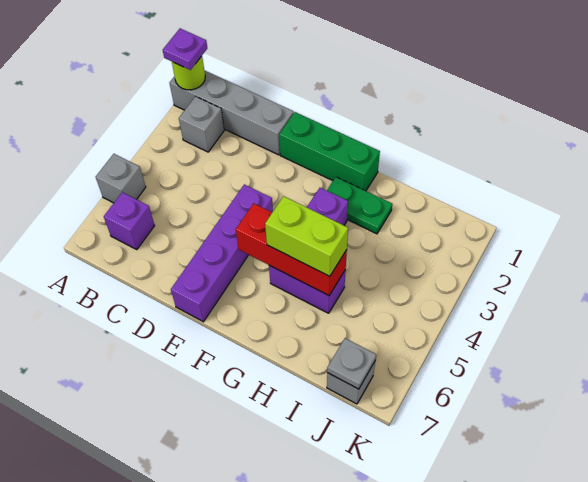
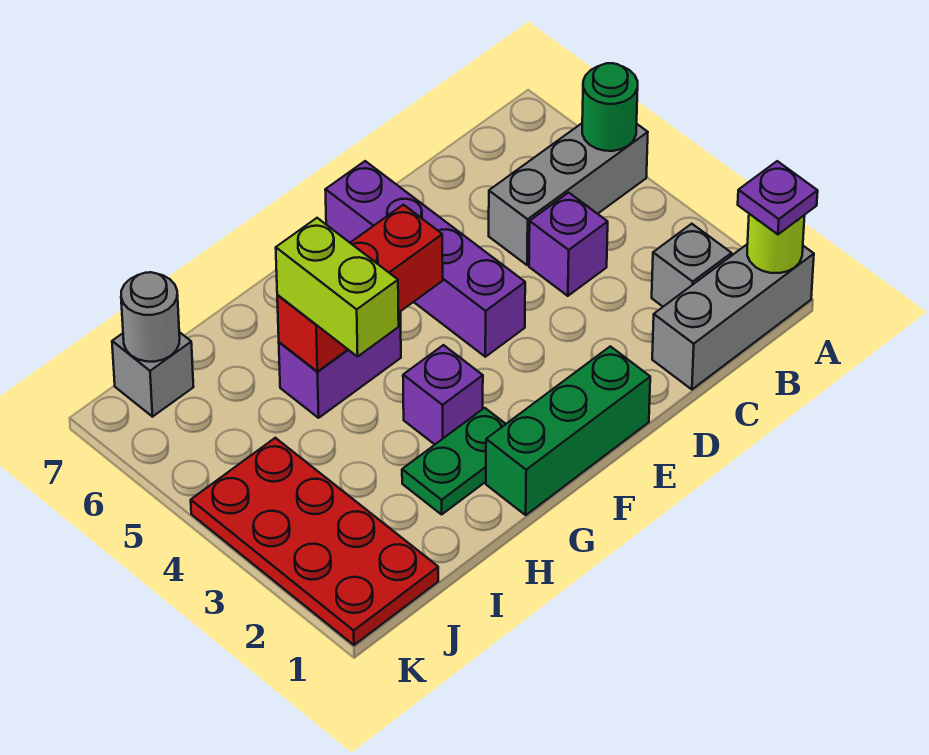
grey brick A1:D1 level 1 -> grey brick A1:C1 level 1
grey brick A5 level 1 -> grey brick A5:C5 level 1
none -> green round brick A5 level 2
purple brick B6 level 1 -> purple brick C4 level 1
lime brick G5:H5 level 3 -> lime brick H4:H5 level 3
none -> red plate J1:K4 level 1
grey plate J7 level 2 -> grey round brick J7 level 2

